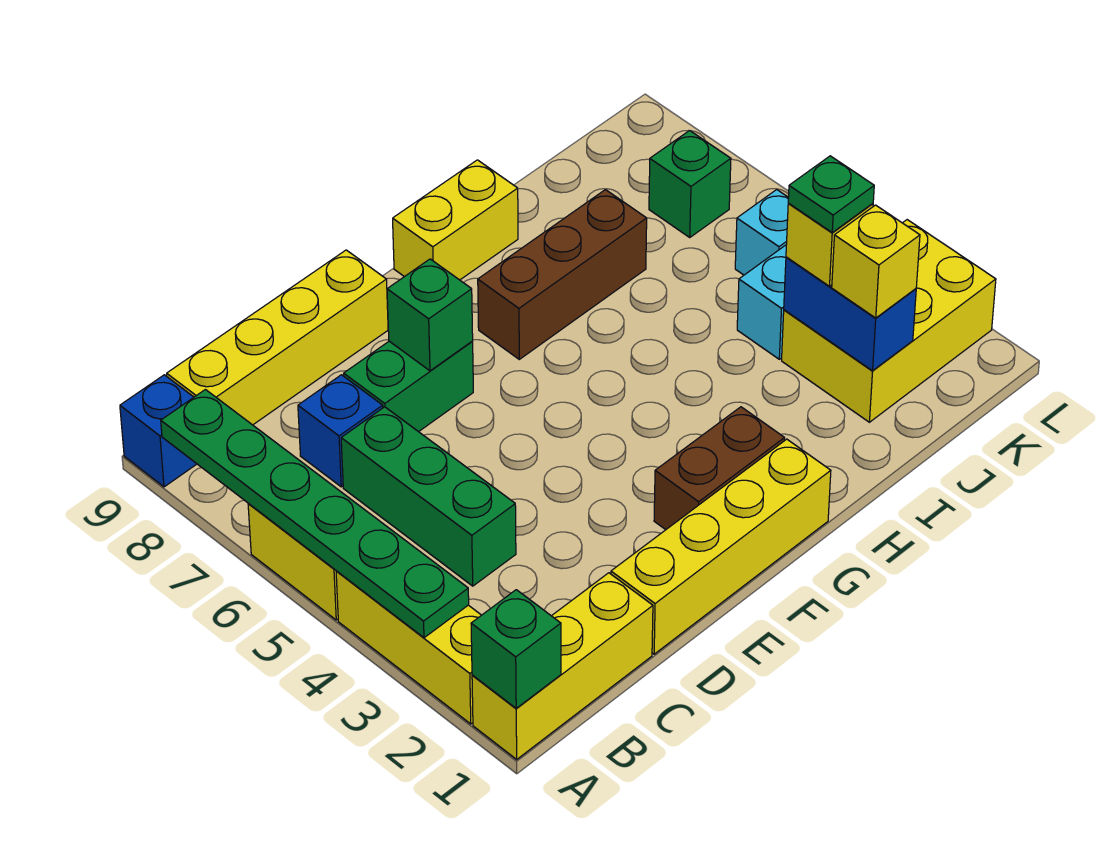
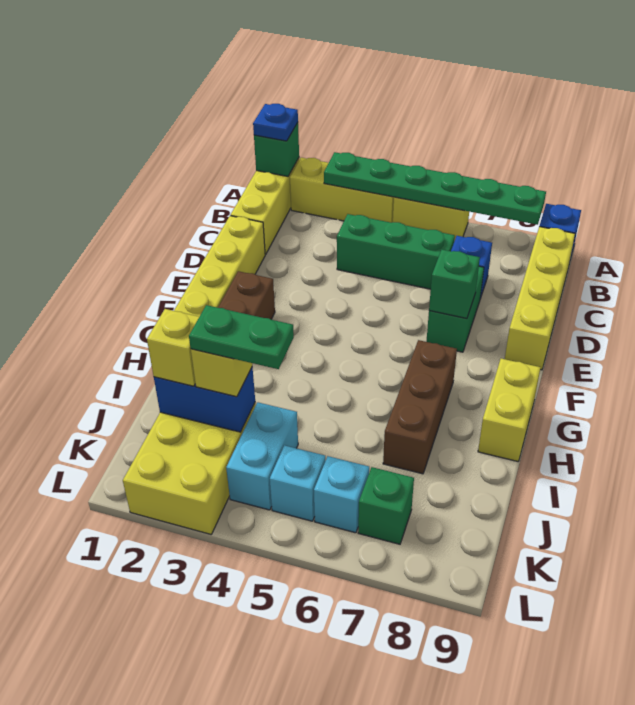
none -> blue plate A1 level 3
green plate J3 level 4 -> green plate J3:J4 level 4
none -> cyan brick K6 level 1

